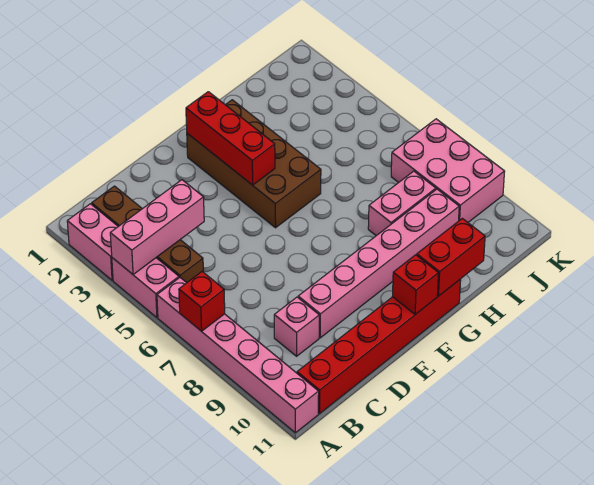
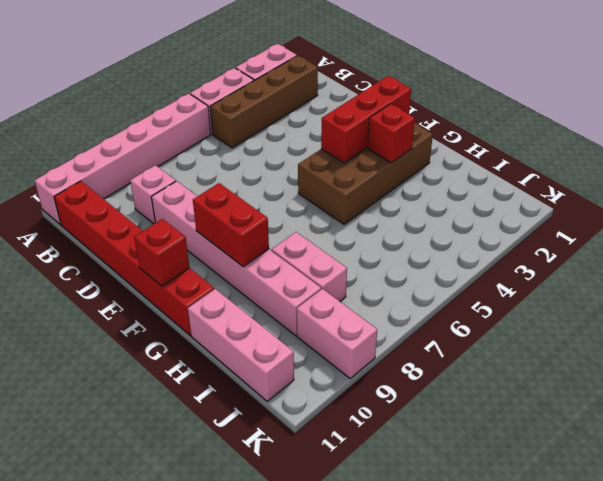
pink brick A4:C4 level 2 -> pink brick H11:J11 level 1
red brick A7 level 2 -> red brick G3 level 2
red brick G11:H11 level 2 -> red brick F9:G9 level 2
pink brick J7:K9 level 1 -> pink brick J9:K9 level 1

